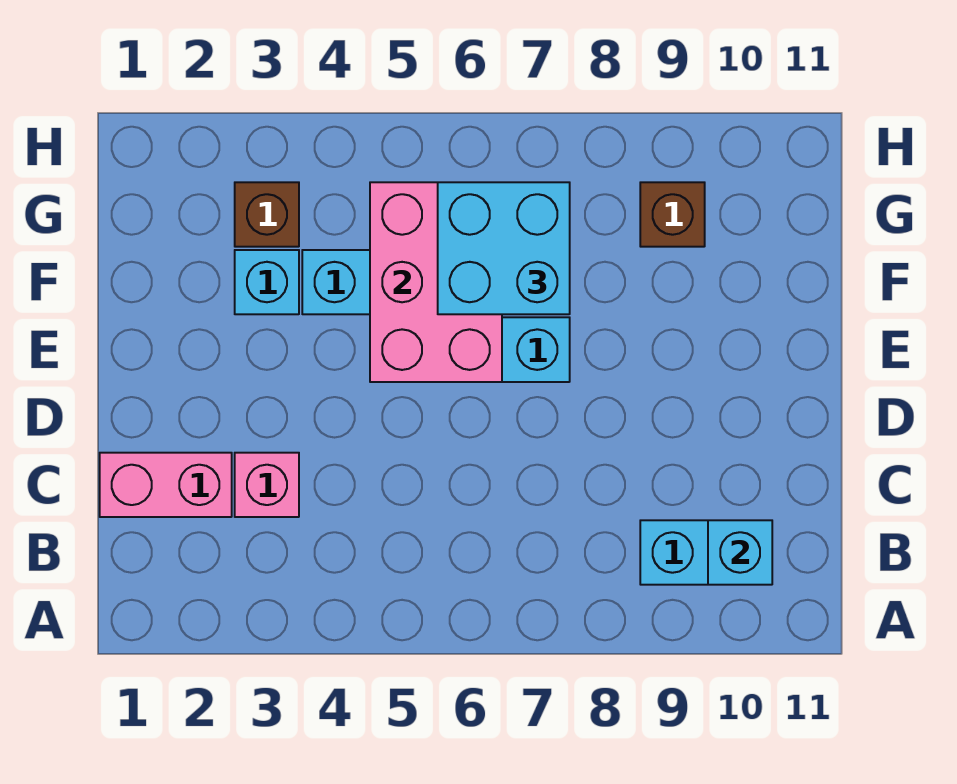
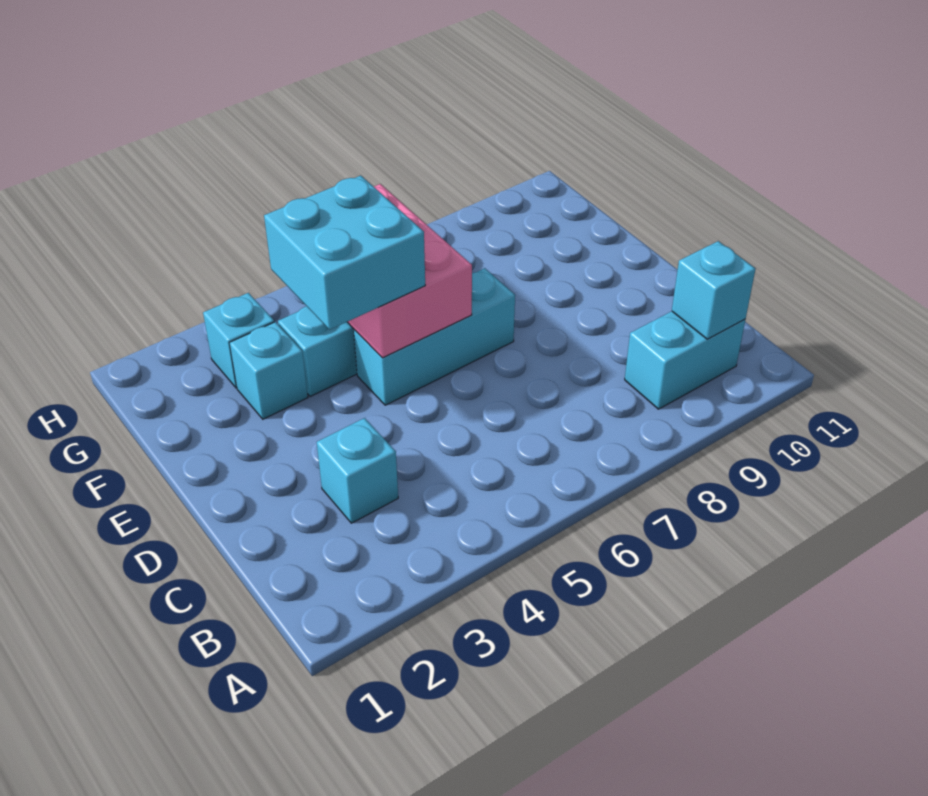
pink brick C1:C2 level 1 -> none
pink brick C3 level 1 -> cyan brick C3 level 1
cyan brick F6:G7 level 3 -> cyan brick E4:F5 level 3
brown brick G3 level 1 -> cyan brick G3 level 1
brown brick G9 level 1 -> none

